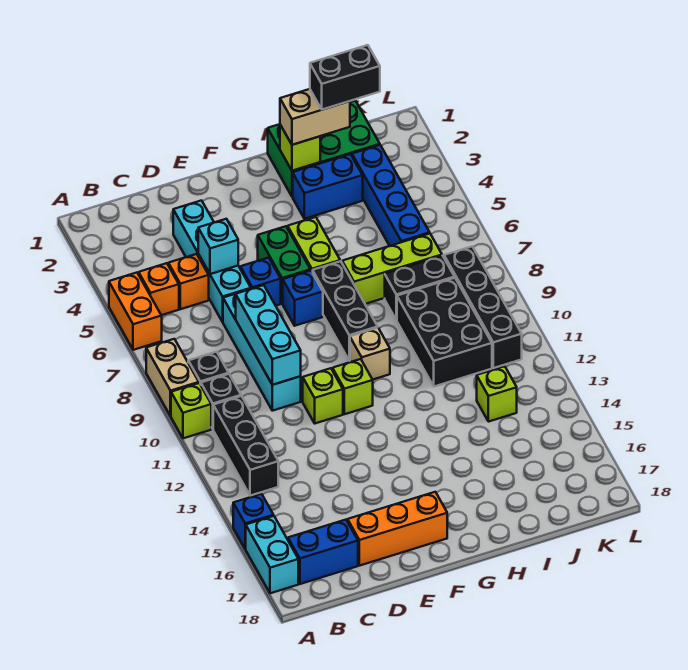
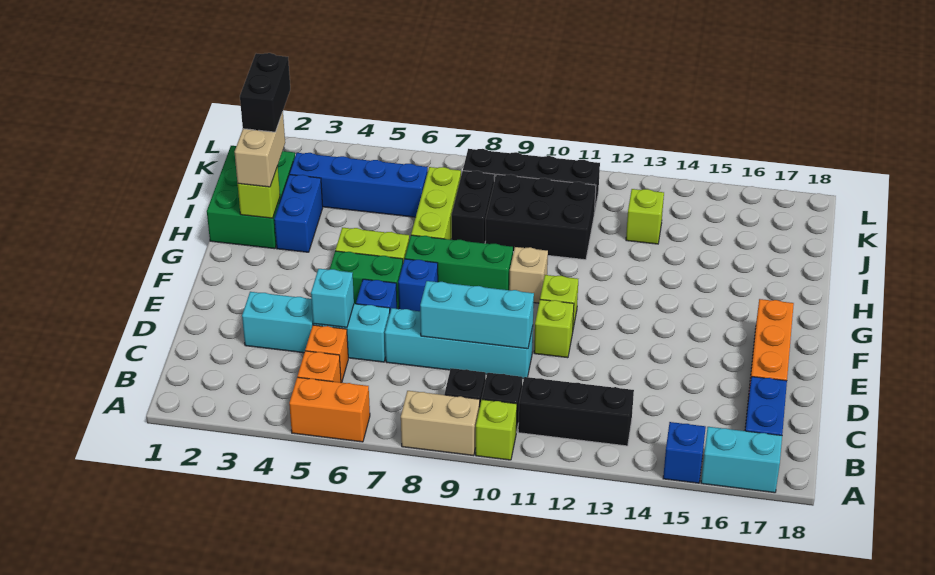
black brick G7:G9 level 1 -> green brick G7:G9 level 1

